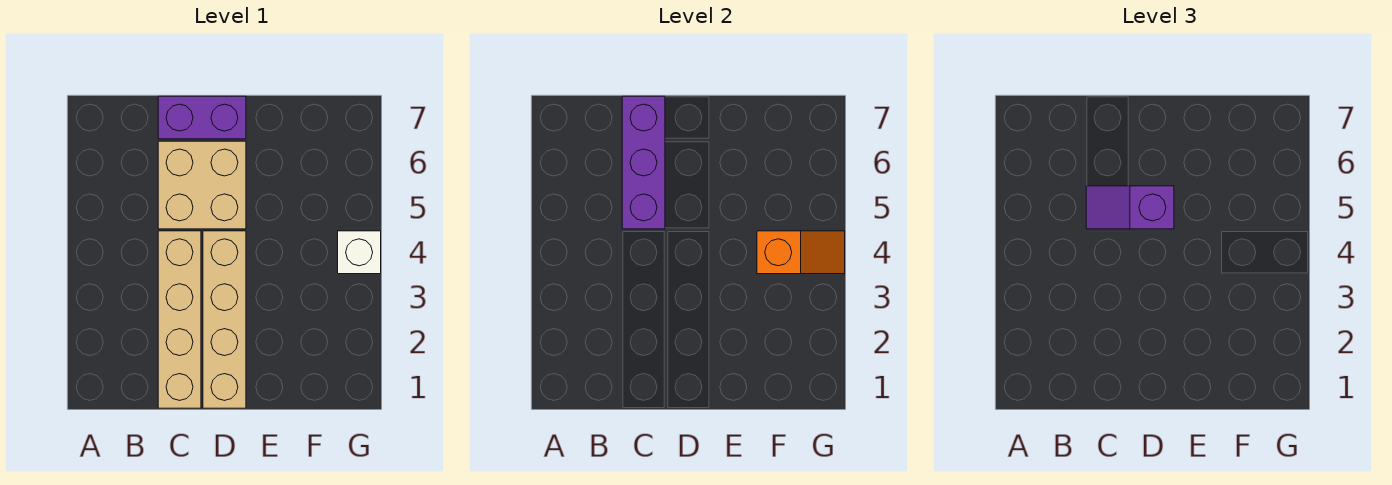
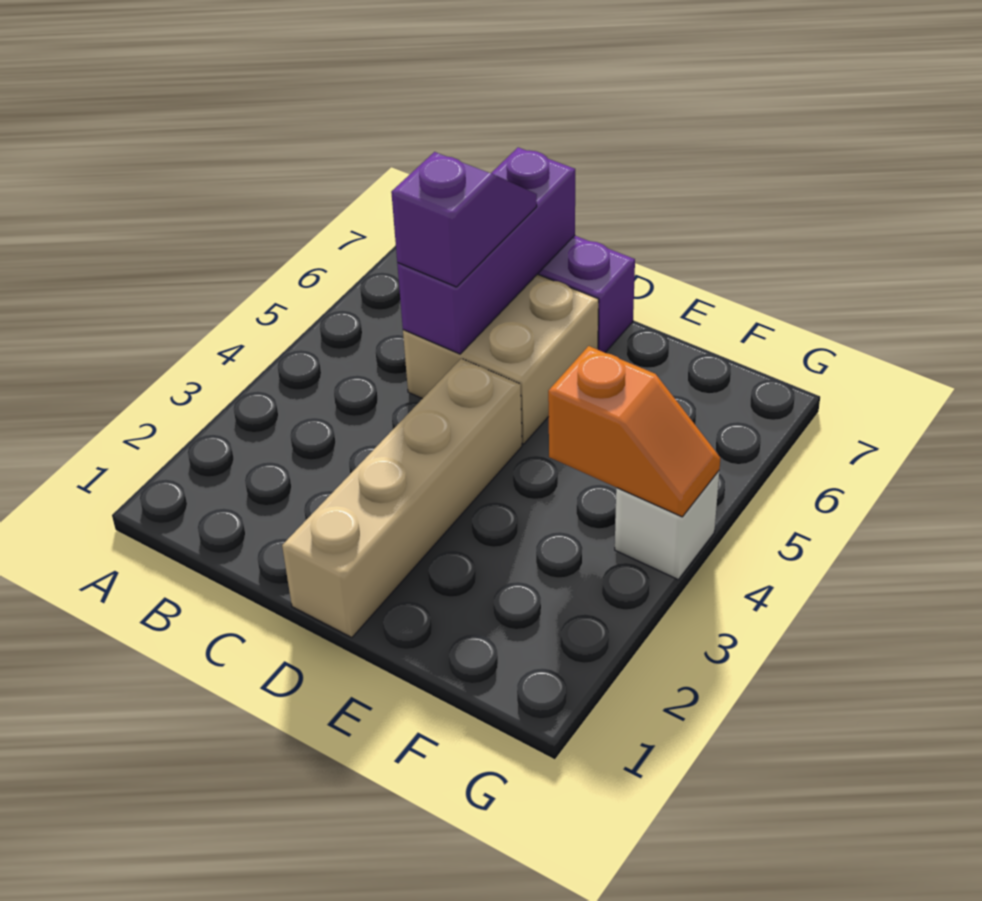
tan brick C1:C4 level 1 -> none
purple slope C5:D5 level 3 top D -> purple slope C5:C6 level 3 top 5

